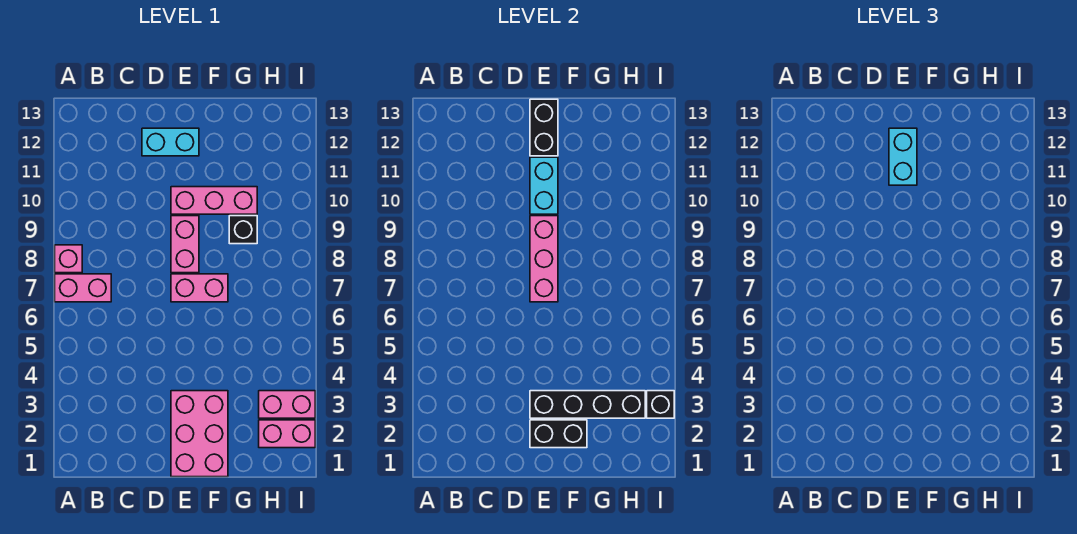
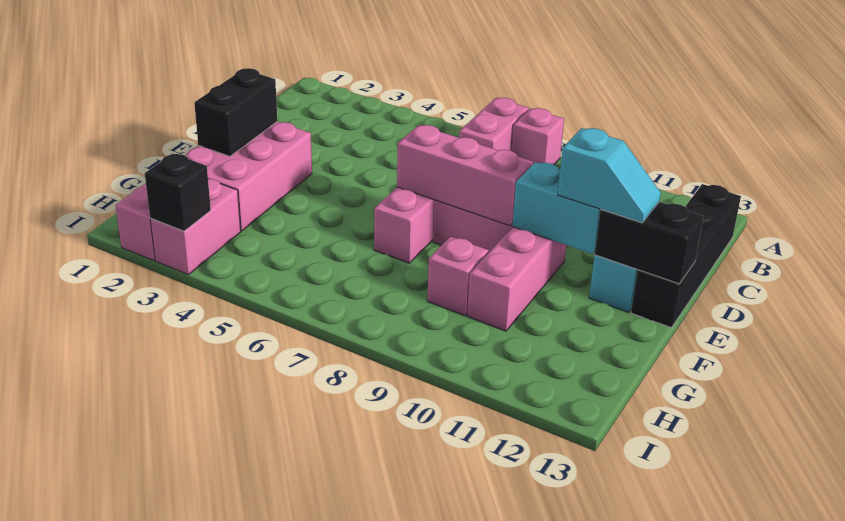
pink brick E1:F3 level 1 -> pink brick E2:G3 level 1
black brick E3:H3 level 2 -> black brick B13:E13 level 1
cyan brick E11:E12 level 3 -> cyan slope E11:E12 level 3 top 11
black brick G9 level 1 -> pink brick G9 level 1

